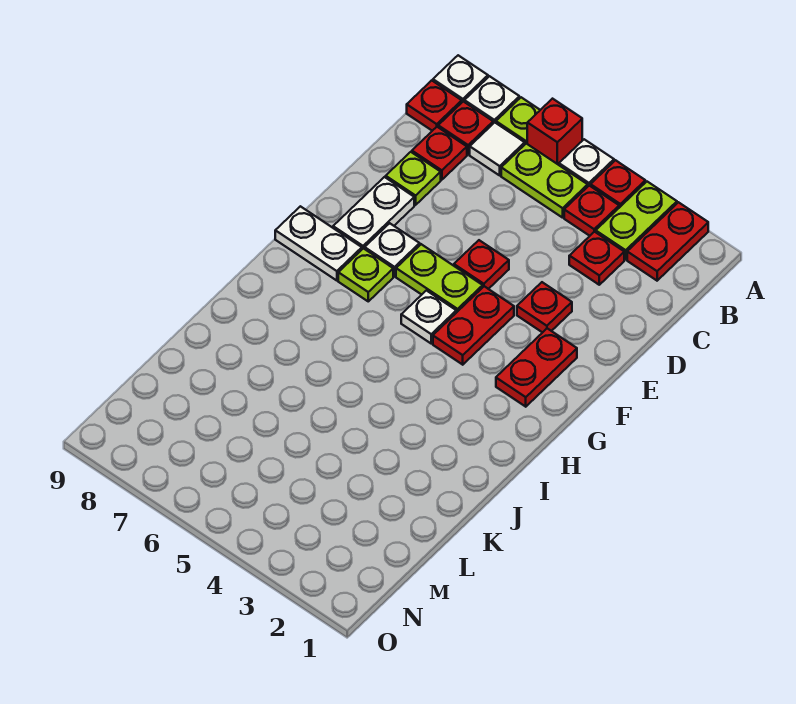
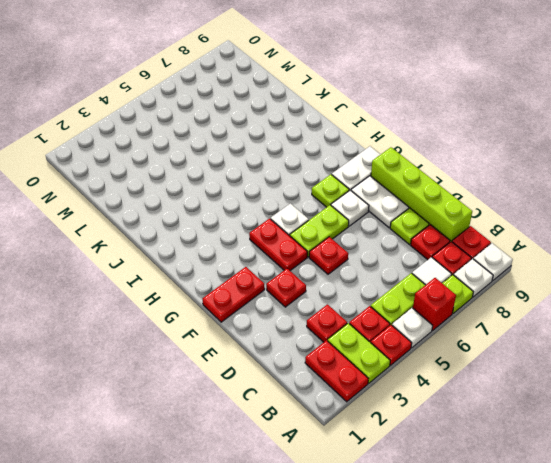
none -> lime brick C9:F9 level 1
red plate F2:G2 level 1 -> red plate F1:F2 level 1

